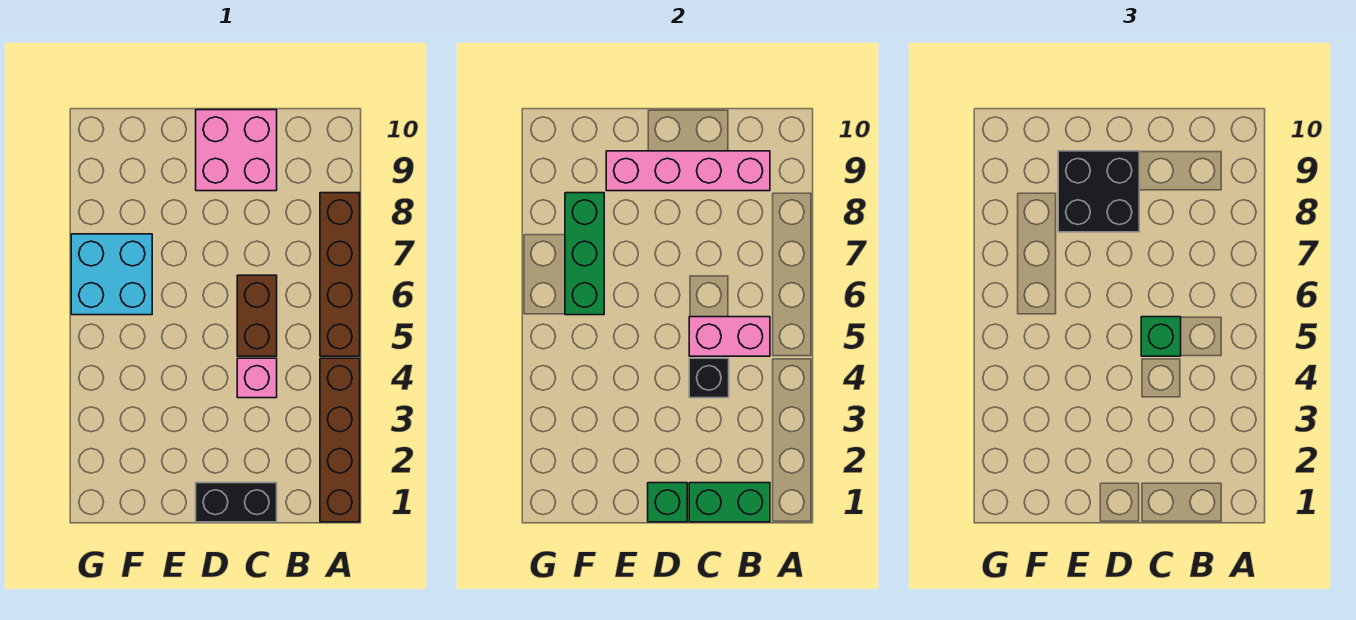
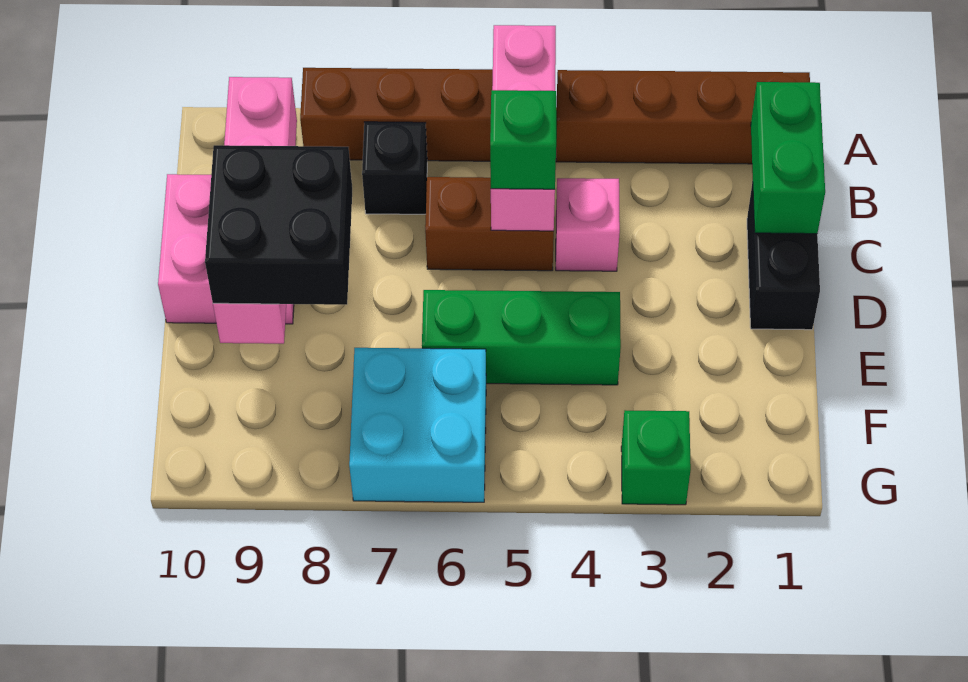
pink brick B5:C5 level 2 -> pink brick A5:C5 level 2
black brick C4 level 2 -> black brick B7 level 1
green brick D1 level 2 -> green brick G3 level 1
green brick F6:F8 level 2 -> green brick E4:E6 level 1

